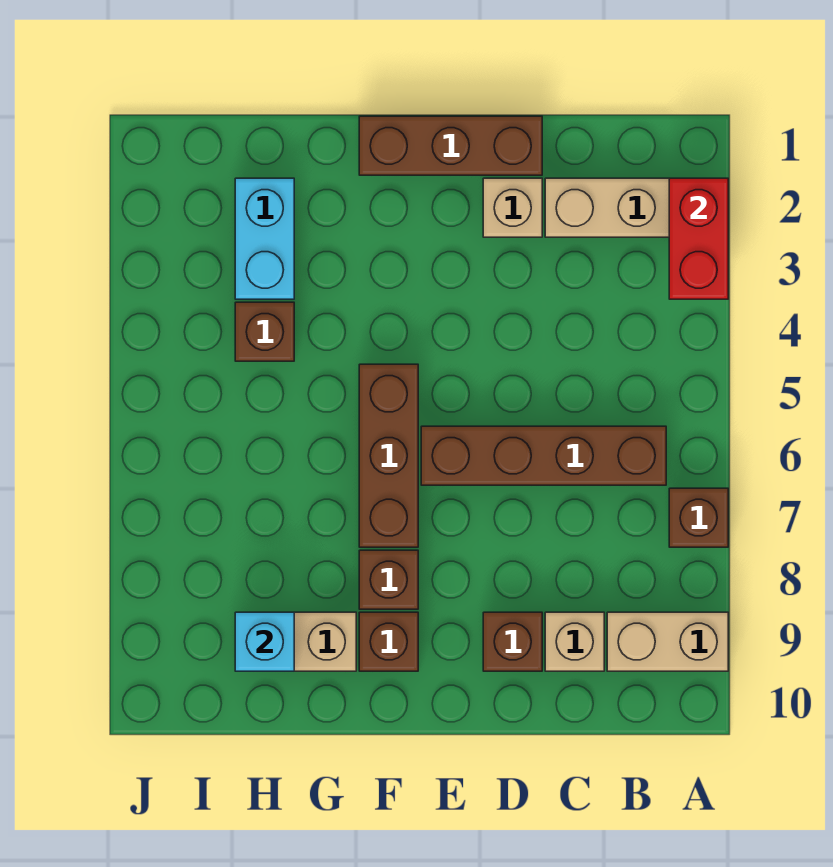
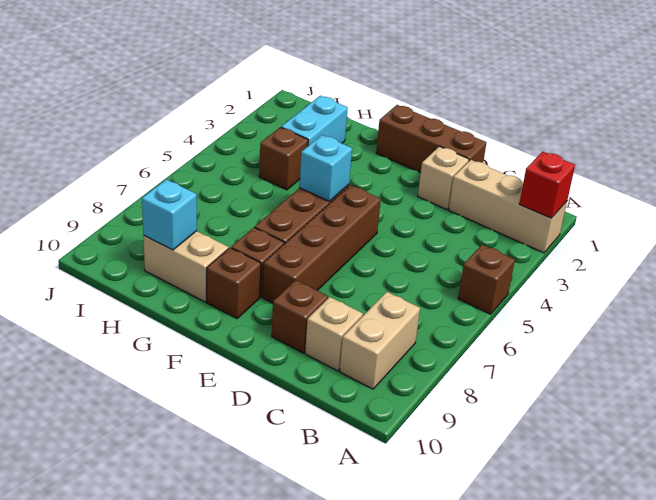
red brick A2:A3 level 2 -> red brick A2 level 2
brown brick A7 level 1 -> brown brick A5 level 1
tan brick A9:B9 level 1 -> tan brick B8:B9 level 1
brown brick B6:E6 level 1 -> brown brick E5:E8 level 1
none -> cyan brick F5 level 2

